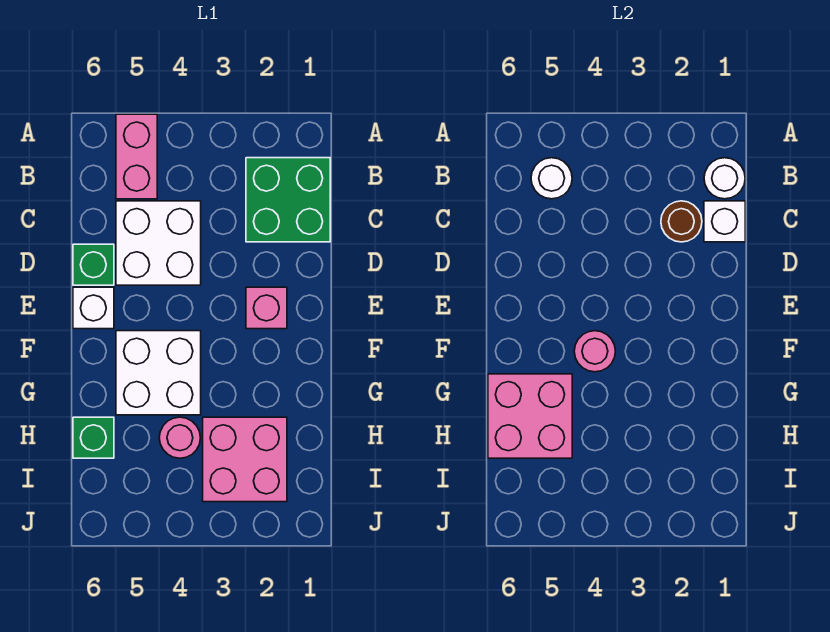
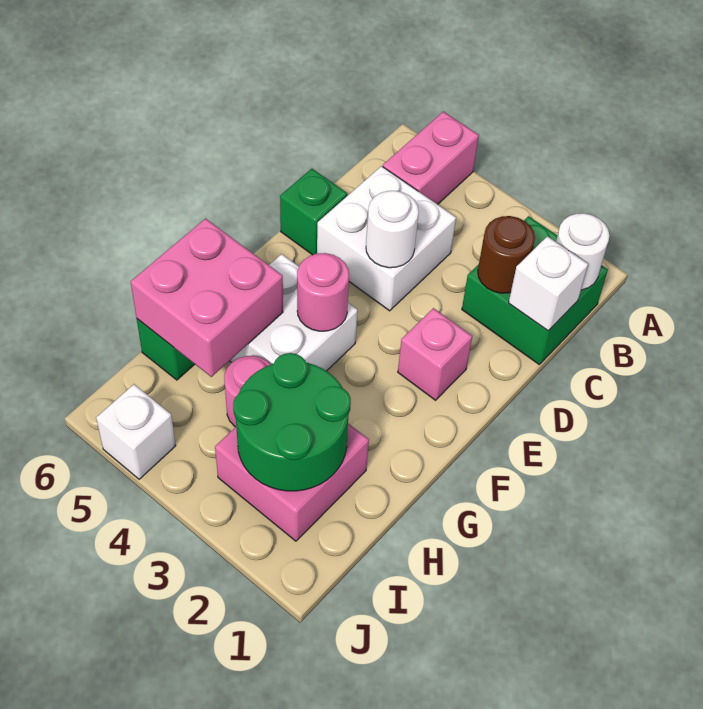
white round brick B5 level 2 -> white round brick D4 level 2
white brick E6 level 1 -> white brick J5 level 1
none -> green round brick H2:I3 level 2

